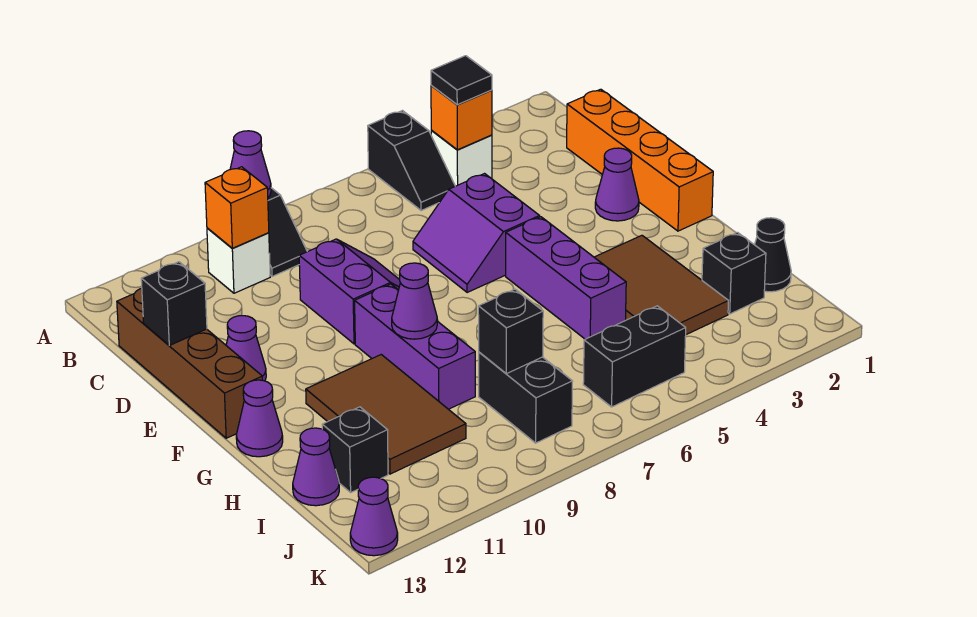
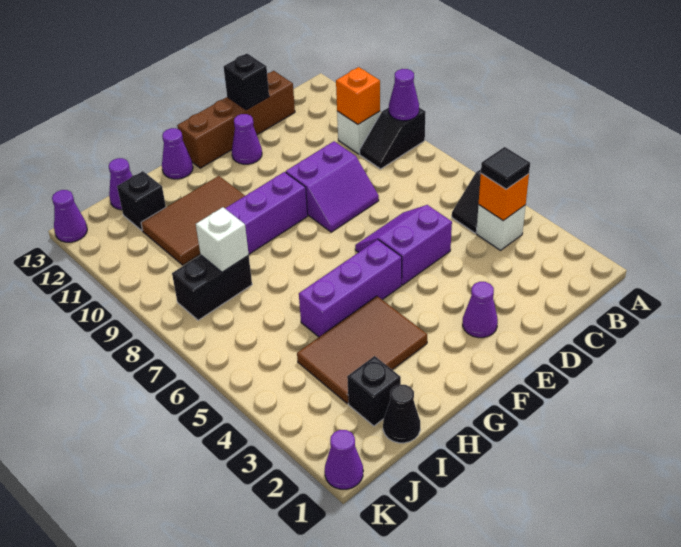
orange brick C1:F1 level 1 -> none
purple cone G9 level 2 -> purple cone K1 level 1
black brick I8 level 2 -> white brick I8 level 2
black brick J5:J6 level 1 -> none

